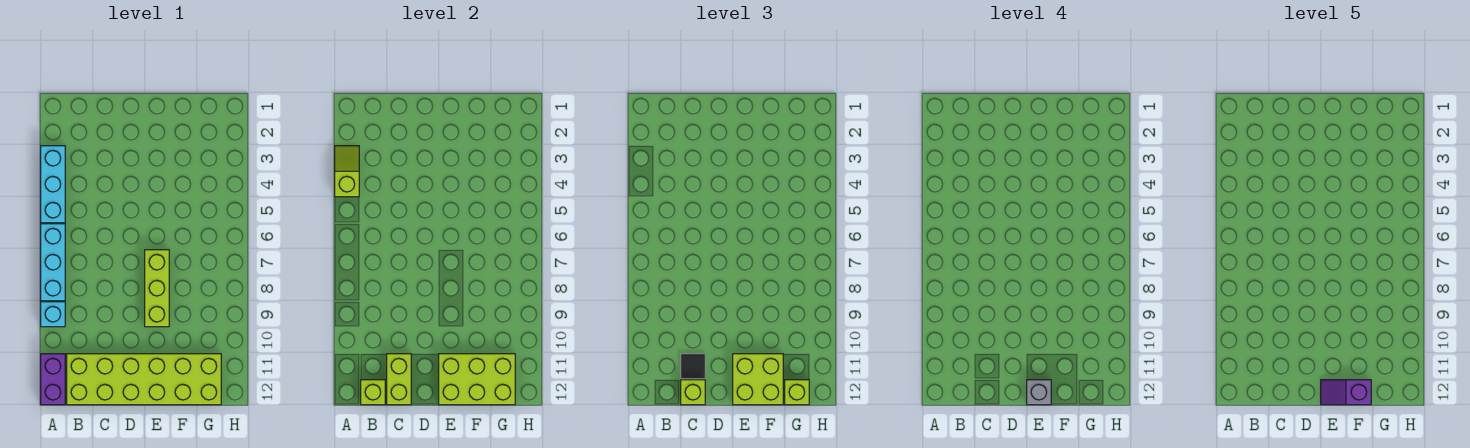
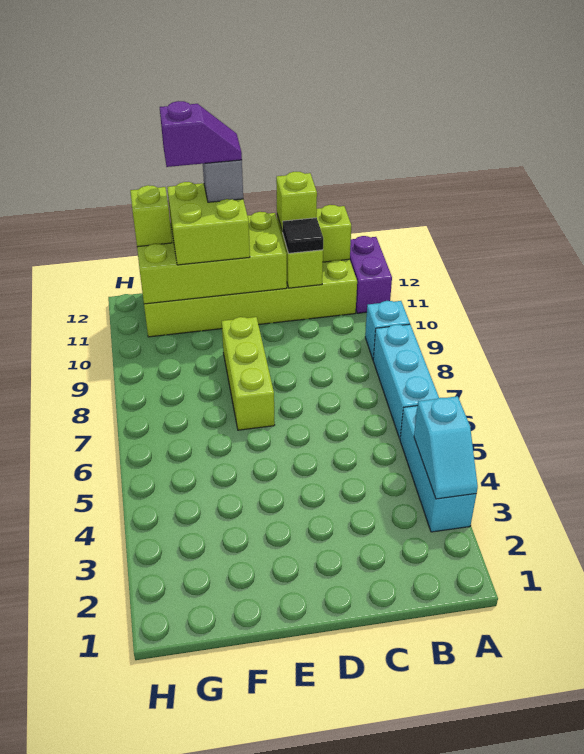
lime slope A3:A4 level 2 top 4 -> cyan slope A3:A4 level 2 top 4
lime brick E11:G12 level 2 -> lime brick D11:G12 level 2

